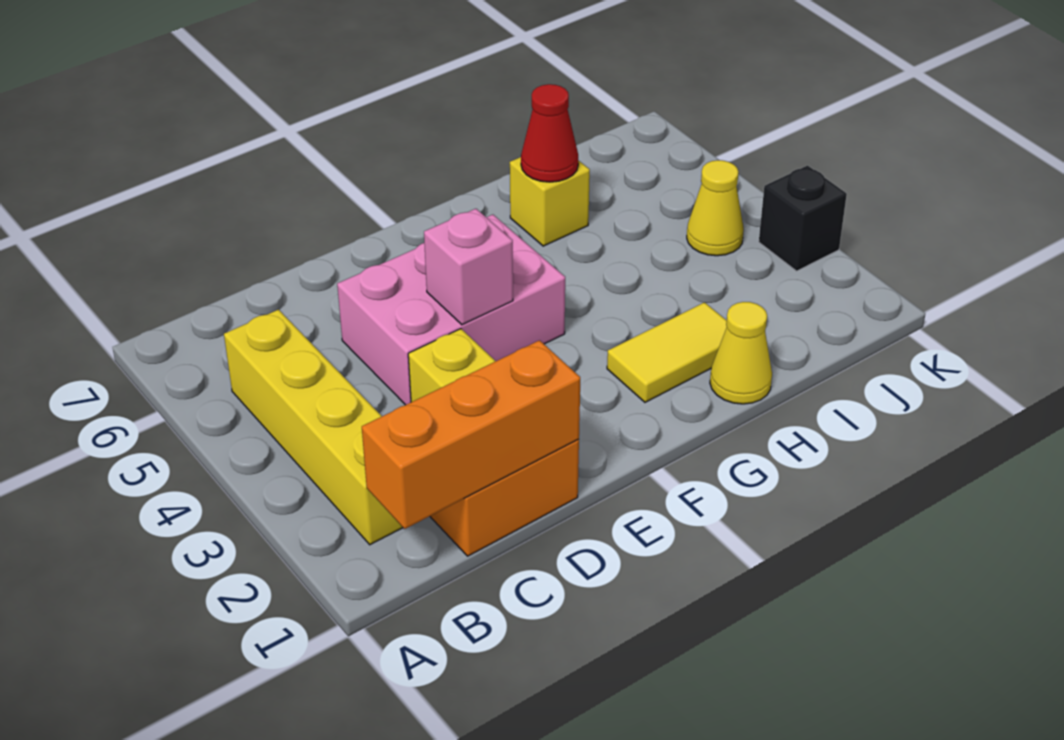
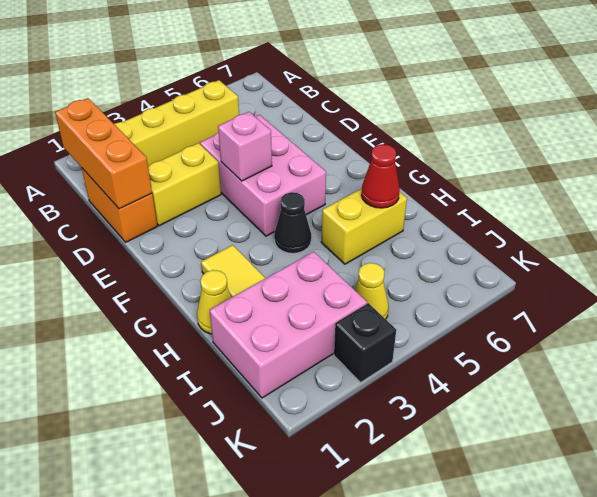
none -> black cone G4 level 1
yellow brick H6 level 1 -> yellow brick H5:H6 level 1
none -> pink brick I1:J3 level 1

